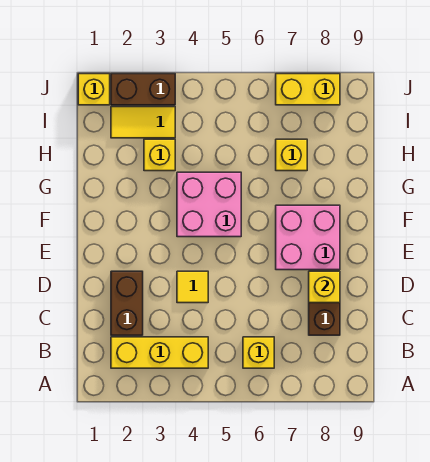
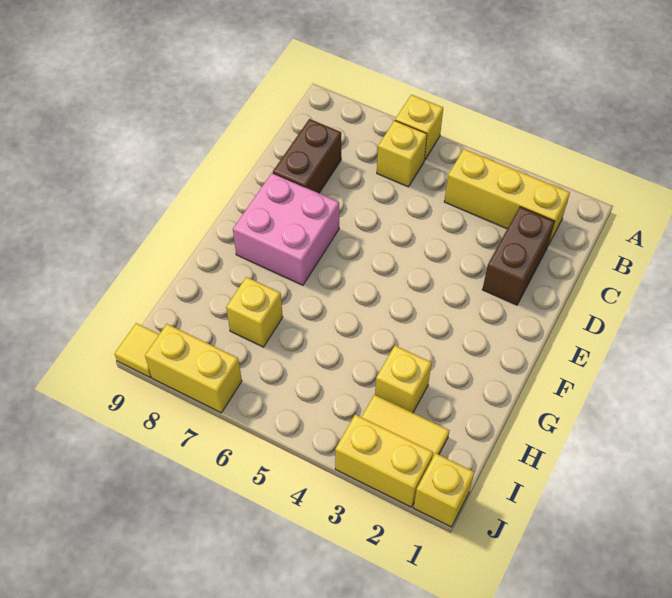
yellow tile D4 level 1 -> yellow tile J9 level 1
yellow brick D8 level 2 -> yellow brick A6 level 1
pink brick F4:G5 level 1 -> none
brown brick J2:J3 level 1 -> yellow brick J2:J3 level 1

